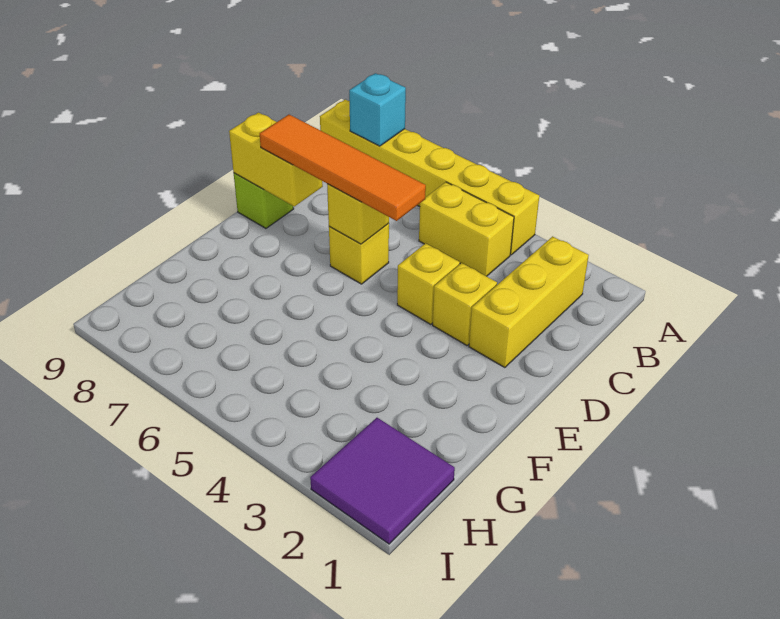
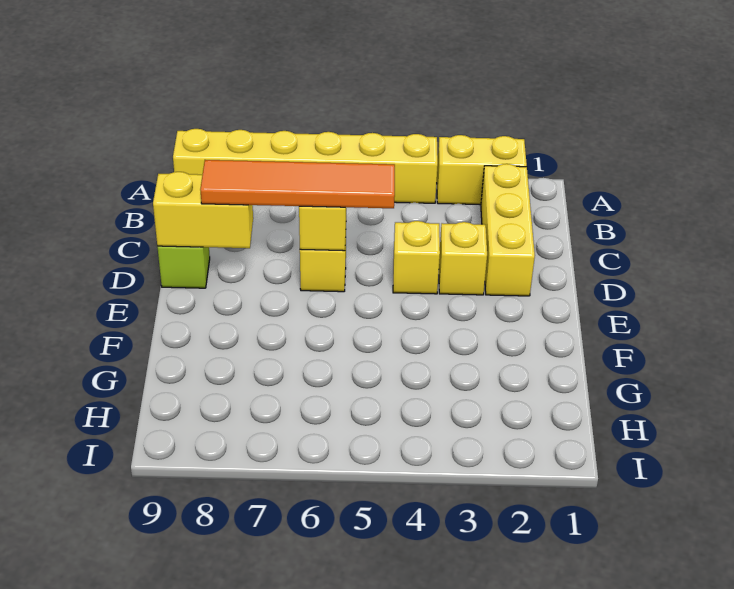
cyan brick A8 level 2 -> none
yellow brick B4:B5 level 1 -> yellow brick A2:A3 level 1
purple tile H1:I2 level 1 -> none

